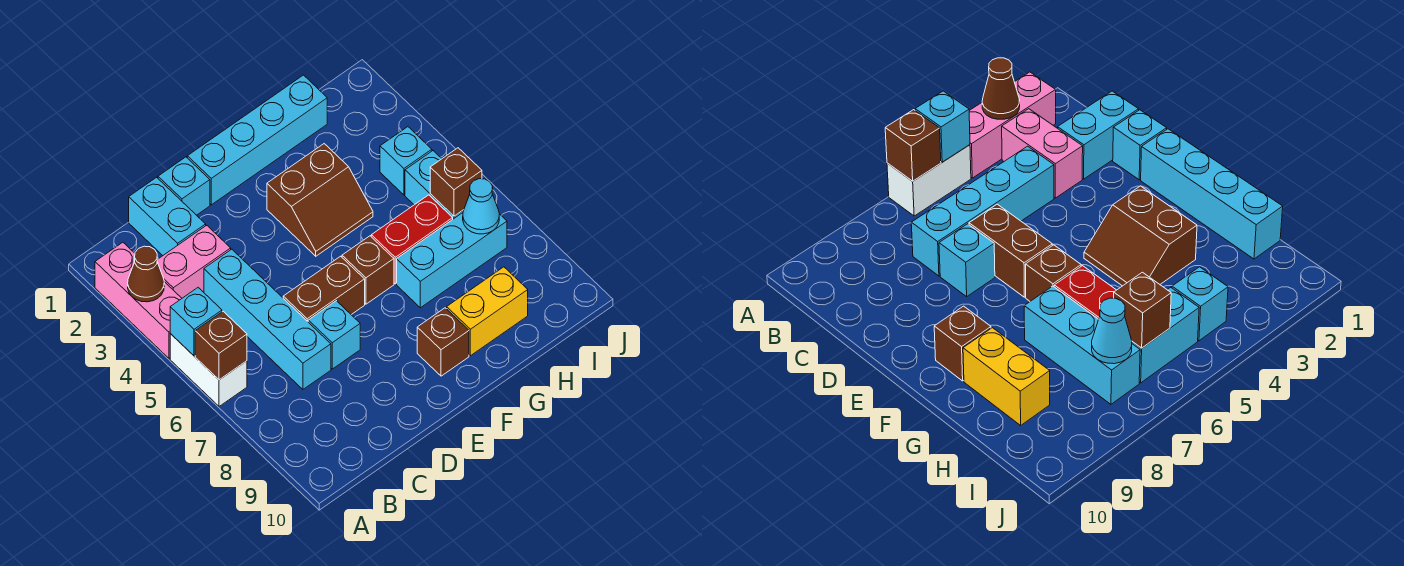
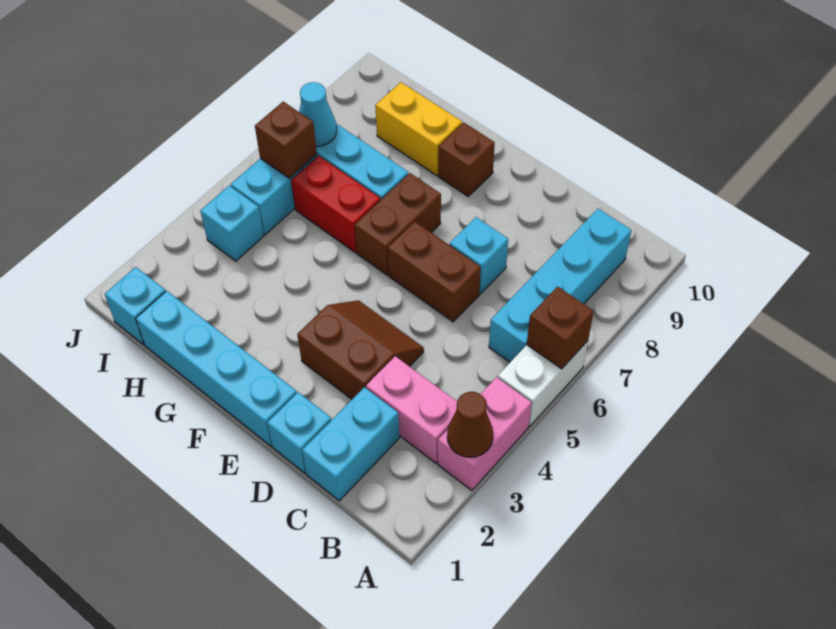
pink brick A2:A4 level 1 -> pink brick A3:A4 level 1
cyan brick A5 level 2 -> cyan brick I1 level 1
cyan brick C4:C7 level 1 -> cyan brick B6:B9 level 1
brown slope F3:G4 level 1 top 3 -> brown slope D3:E4 level 1 top 3
brown brick F6 level 1 -> brown brick F6:F7 level 1

